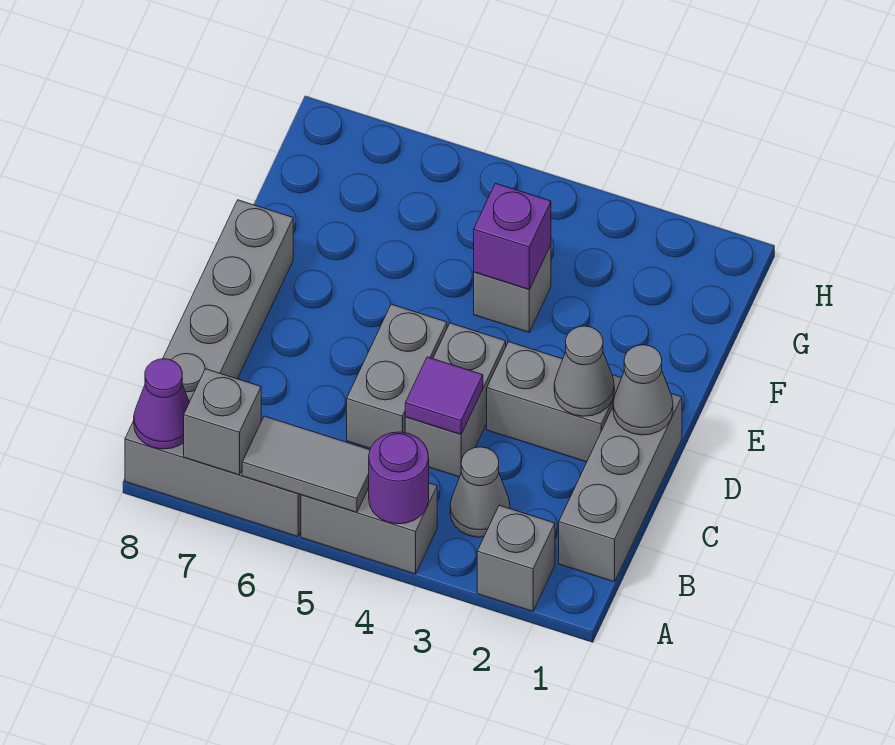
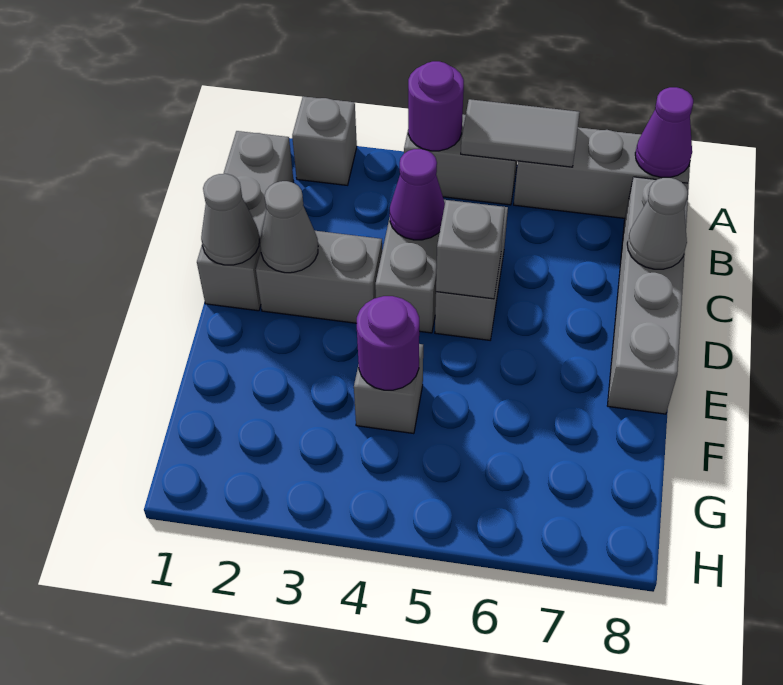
grey brick A7 level 2 -> grey brick D5 level 2
grey cone B3 level 1 -> grey cone C8 level 2
purple tile C4 level 2 -> purple cone C4 level 2
purple brick F4 level 2 -> purple round brick F4 level 2

